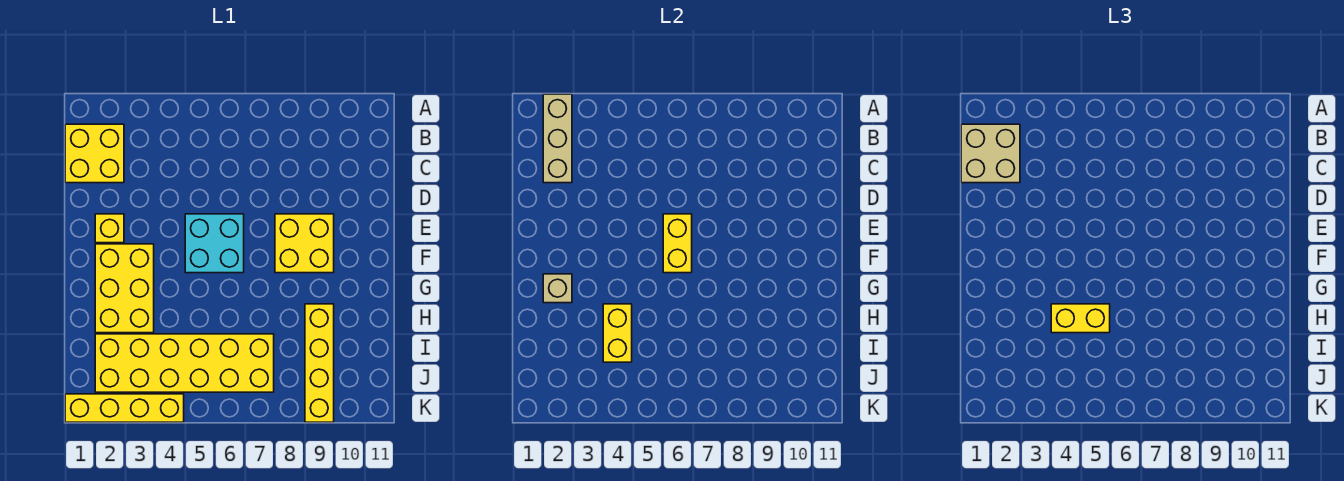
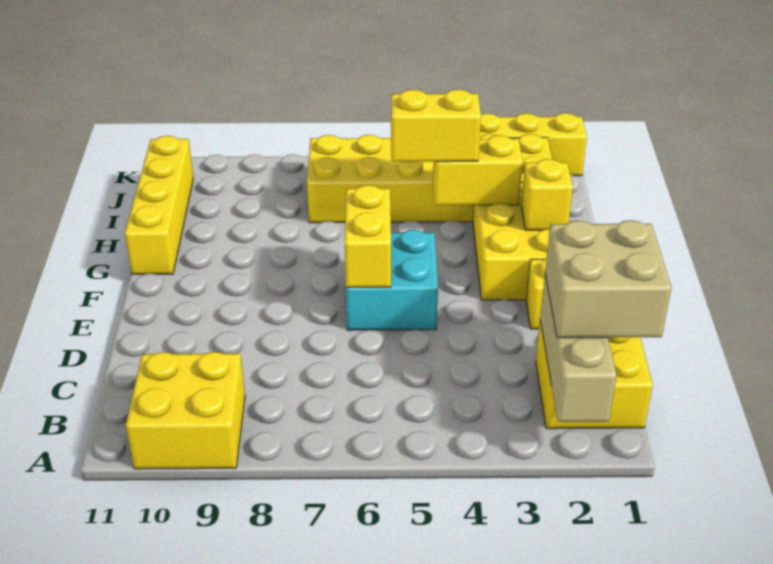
yellow brick E8:F9 level 1 -> yellow brick A9:B10 level 1
tan brick G2 level 2 -> yellow brick G2 level 2
yellow brick H4:I4 level 2 -> yellow brick H3:H4 level 2
yellow brick H9:K9 level 1 -> yellow brick G11:J11 level 1

